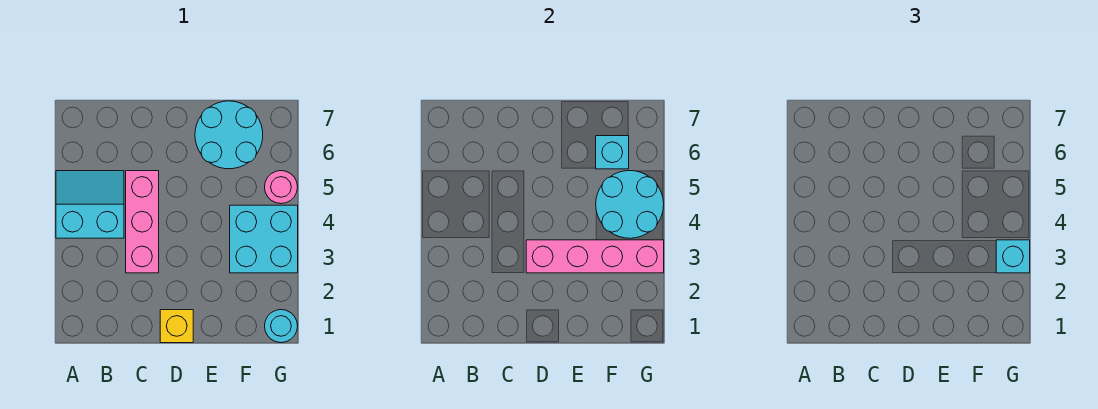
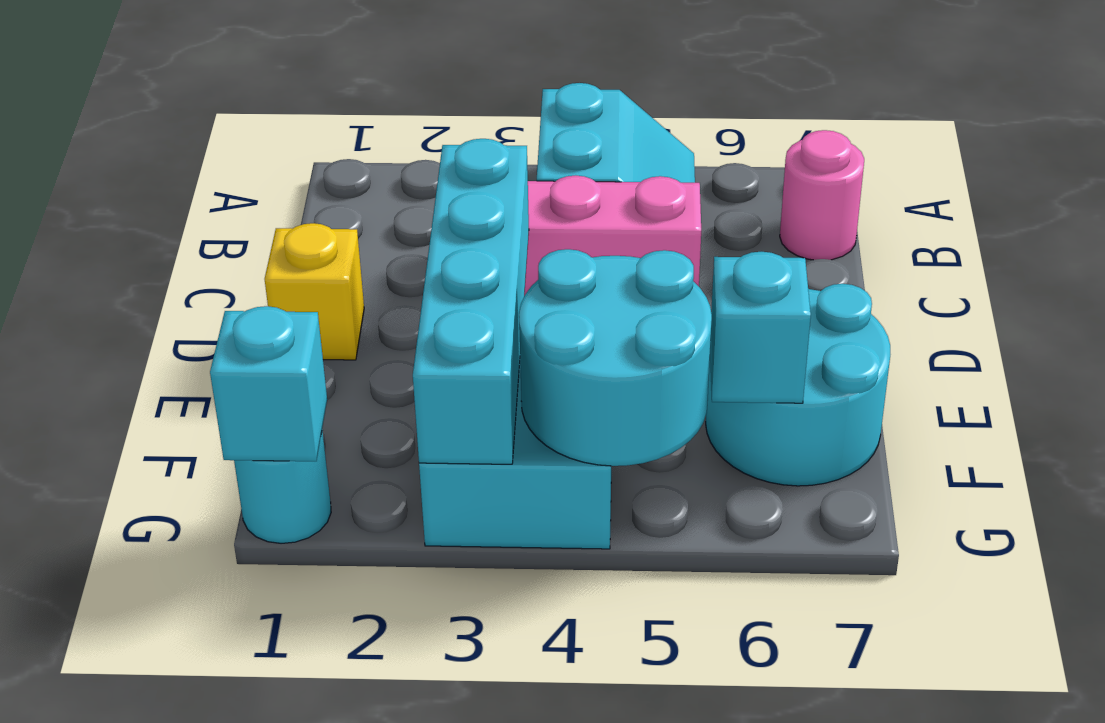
pink brick D3:G3 level 2 -> cyan brick D3:G3 level 2
cyan brick G3 level 3 -> cyan brick G1 level 2
pink round brick G5 level 1 -> pink round brick B7 level 1

